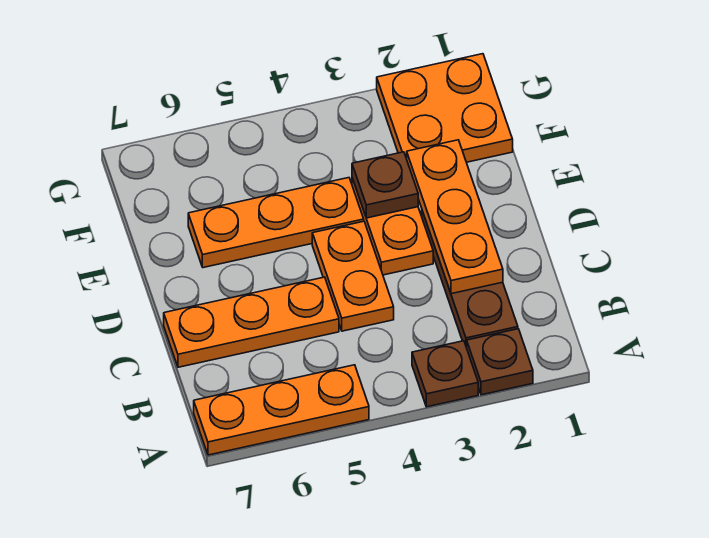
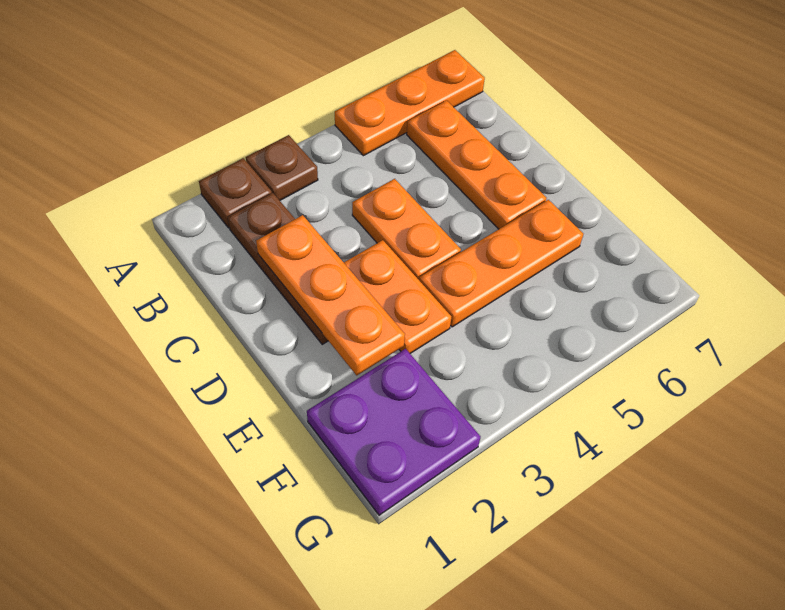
orange plate C5:C7 level 1 -> orange plate B6:D6 level 1
brown plate E3 level 2 -> none
orange plate F1:G2 level 1 -> purple plate F1:G2 level 1

